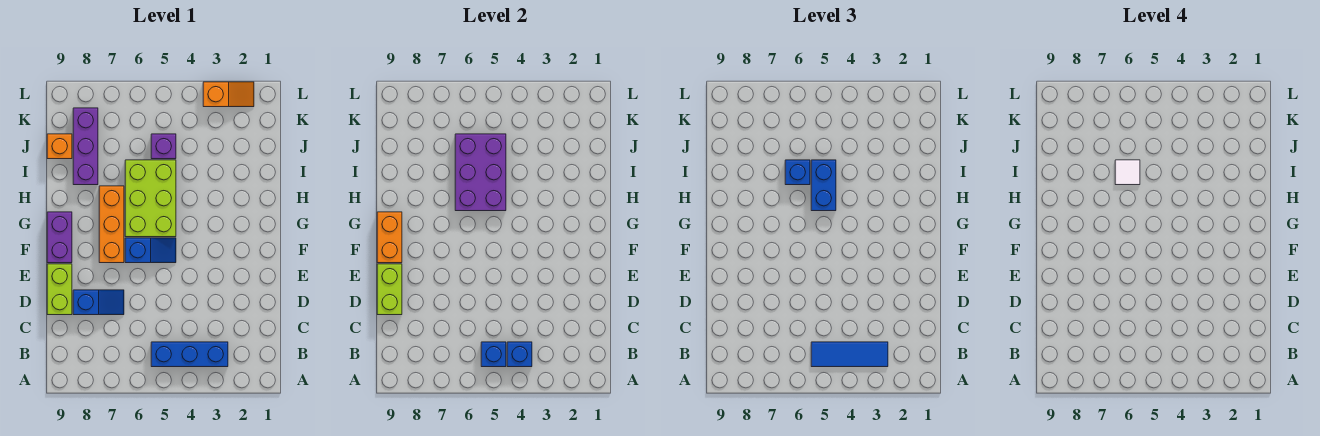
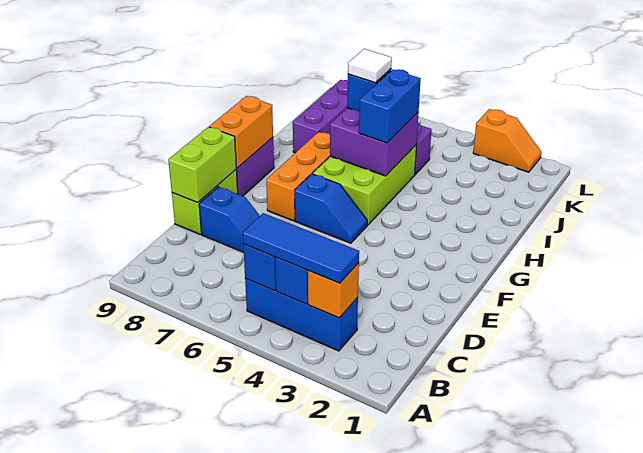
purple brick H5:J6 level 2 -> purple brick H5:I6 level 2
orange brick J9 level 1 -> orange brick B3 level 2

